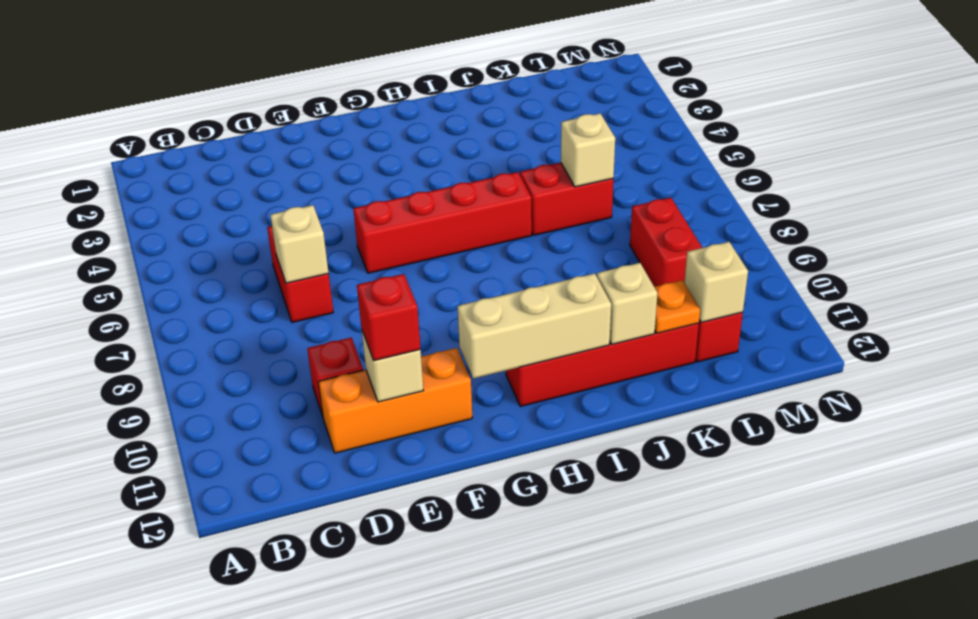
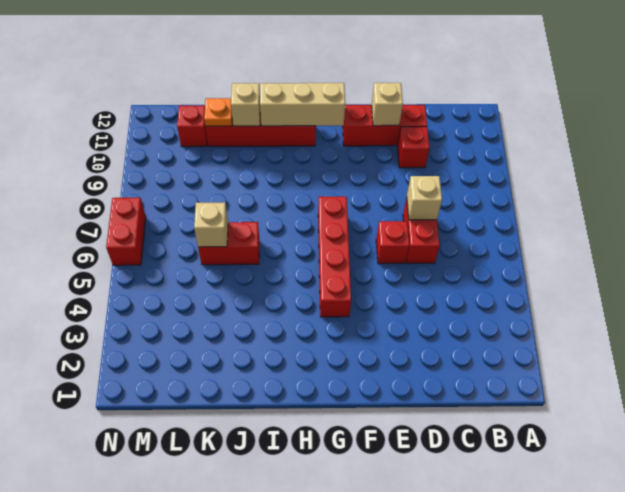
orange brick D11:F11 level 1 -> red brick D11:F11 level 1
red brick E11 level 3 -> red brick E6 level 1
red brick F6:I6 level 1 -> red brick G4:G7 level 1
red brick L8:L9 level 1 -> red brick N6:N7 level 1
tan brick L11 level 2 -> none

